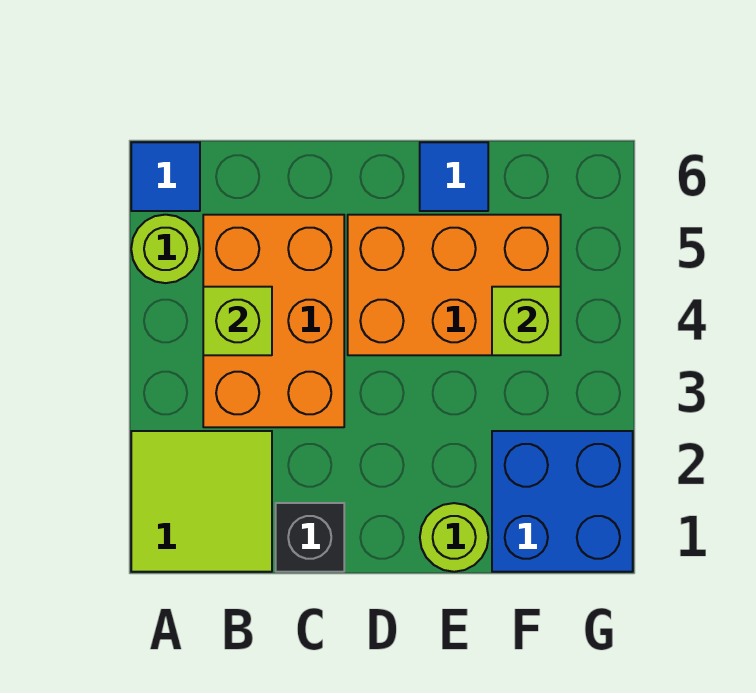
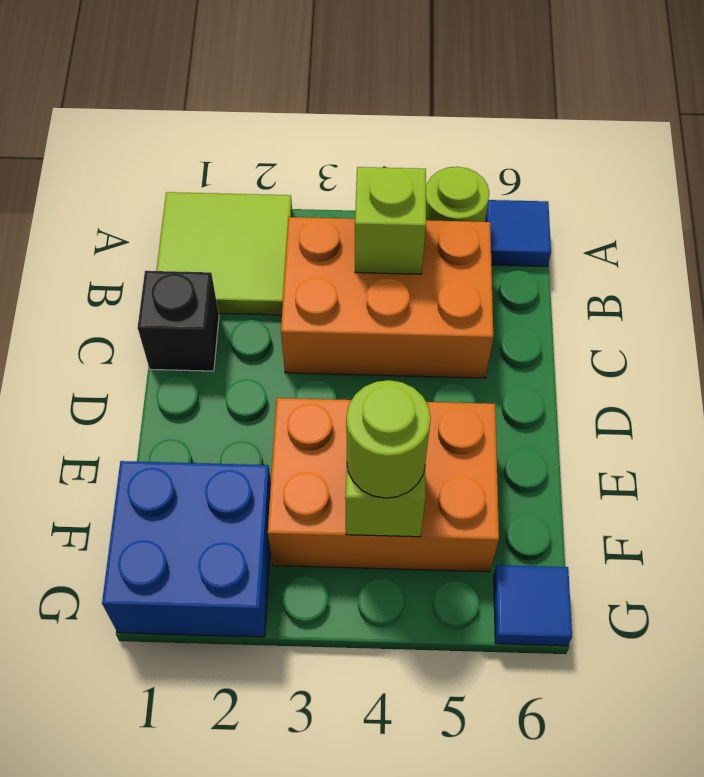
orange brick D4:F5 level 1 -> orange brick E3:F5 level 1
lime round brick E1 level 1 -> lime round brick F4 level 3
blue tile E6 level 1 -> blue tile G6 level 1

